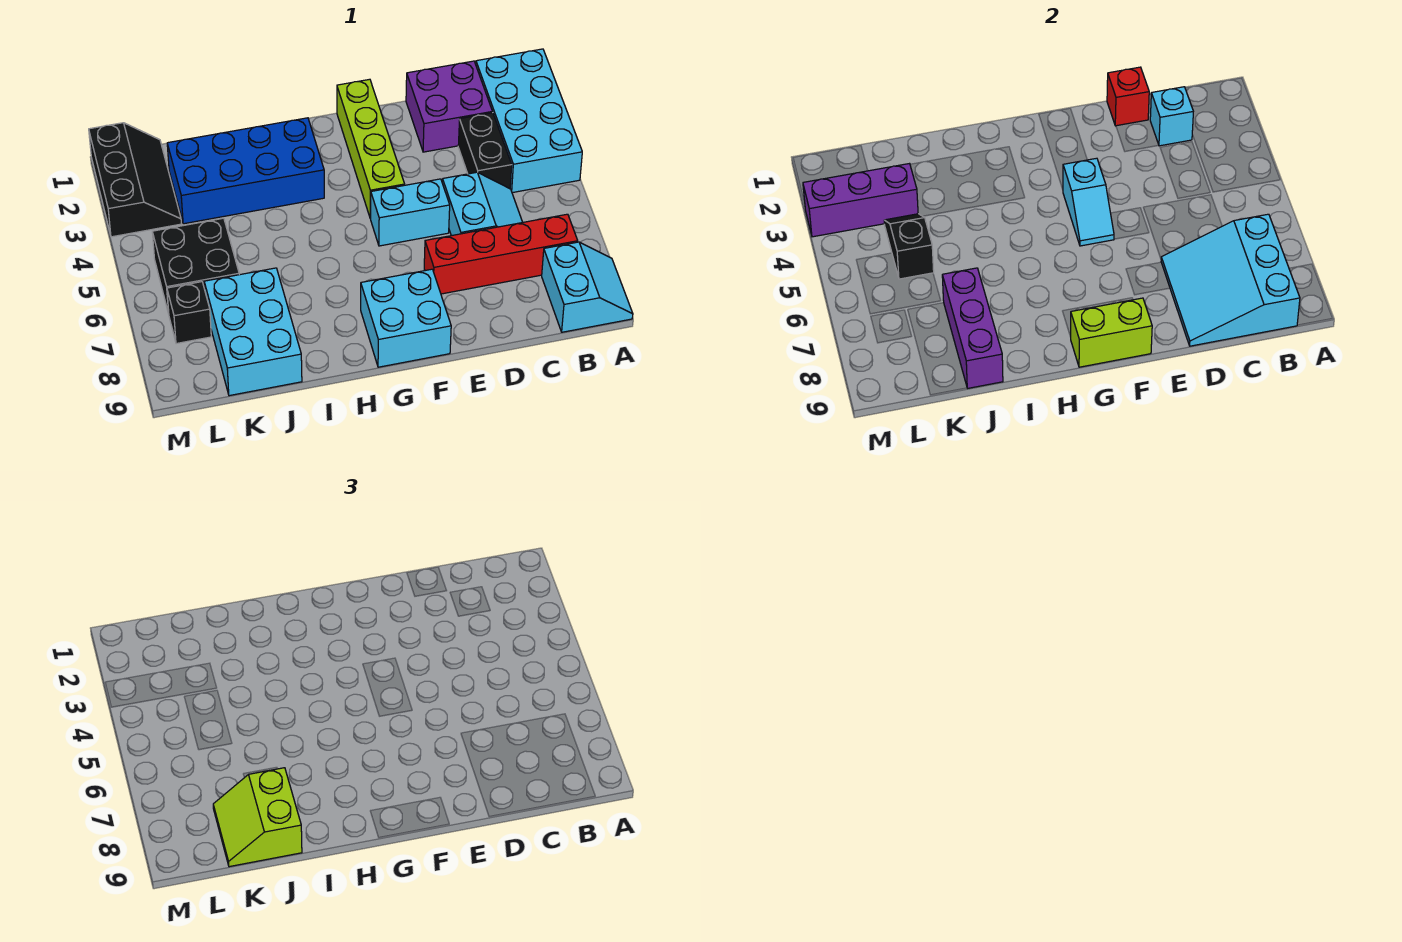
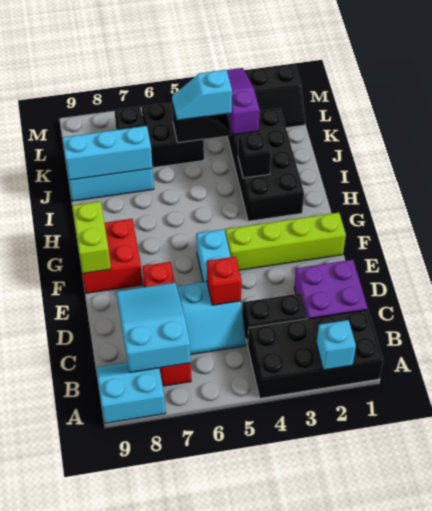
cyan brick A1:B4 level 1 -> black brick A1:B4 level 1
cyan slope A8:B9 level 1 top B -> cyan slope A8:B9 level 1 top A
cyan slope B7:D9 level 2 top B -> cyan slope B7:D8 level 2 top B
cyan brick C2 level 2 -> cyan brick A2 level 2
red brick D1 level 2 -> red brick D5 level 2
cyan slope F4:F5 level 2 top 4 -> cyan slope K4:K5 level 3 top 4
cyan brick F8:G9 level 1 -> red brick F8:G9 level 1
blue brick H2:K3 level 1 -> black brick H2:K3 level 1
none -> black brick I3 level 2
purple brick J7:J9 level 2 -> cyan brick J7:J9 level 2
lime slope J8:K9 level 3 top J -> none
purple brick K3:M3 level 2 -> purple slope K3:M3 level 2 top K

